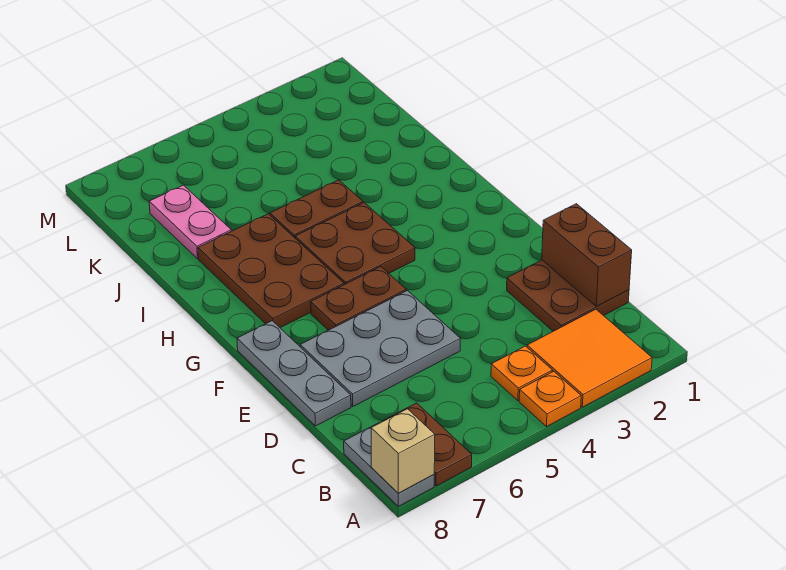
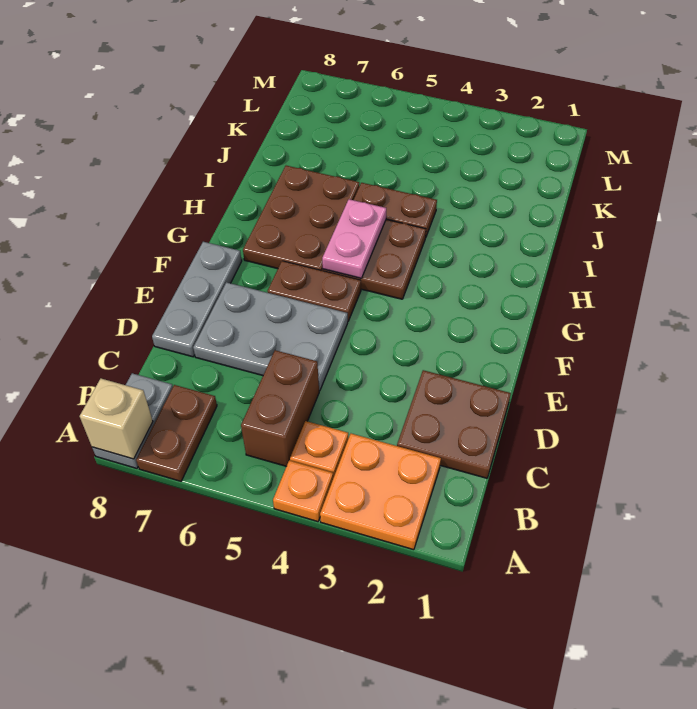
orange tile A2:B3 level 1 -> orange plate A2:B3 level 1
brown brick C1:D1 level 2 -> brown brick B5:C5 level 1
pink plate J7:K7 level 1 -> pink plate G5:H5 level 2

